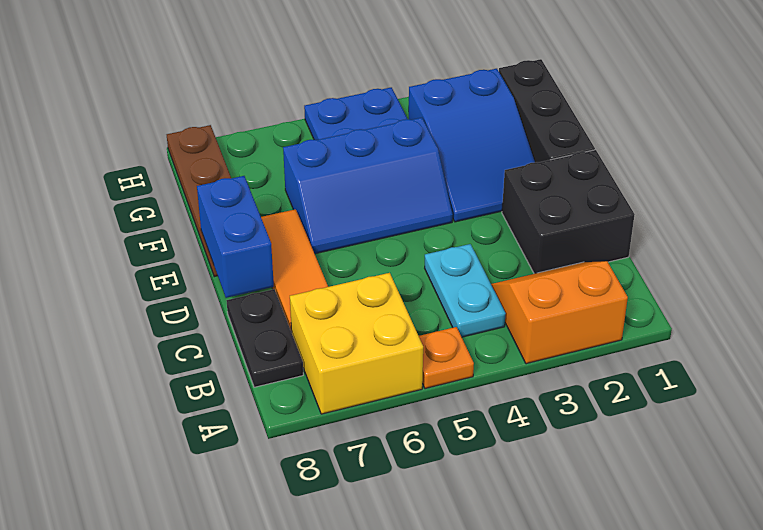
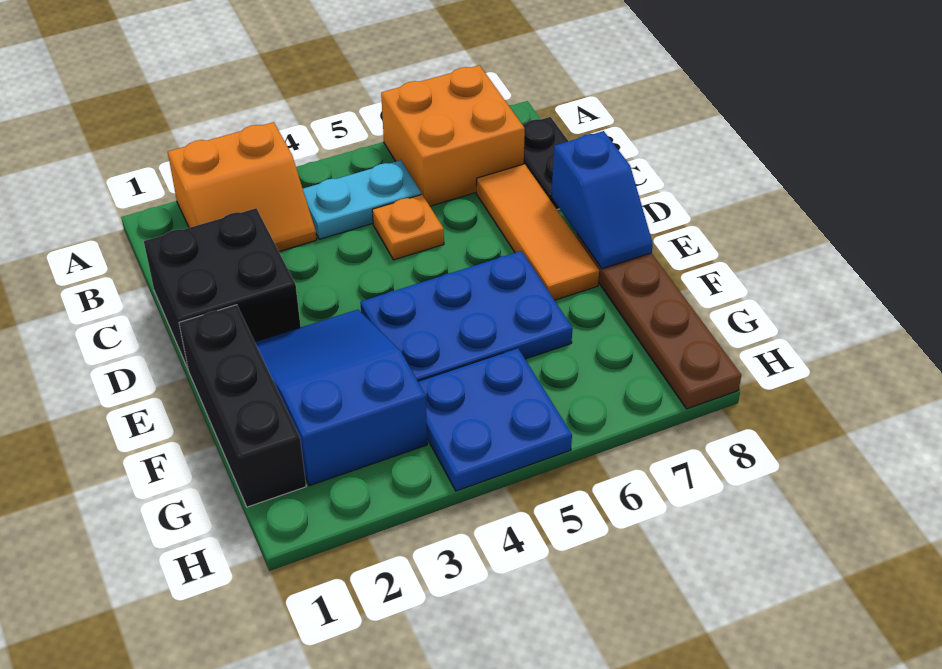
orange plate A5 level 1 -> orange plate C5 level 1
yellow brick A6:B7 level 1 -> orange brick A6:B7 level 1
cyan plate B4:C4 level 1 -> cyan plate B4:B5 level 1
blue brick D8:E8 level 2 -> blue slope D8:E8 level 2 top D
blue slope E4:F6 level 1 top F -> blue plate E4:F6 level 1

